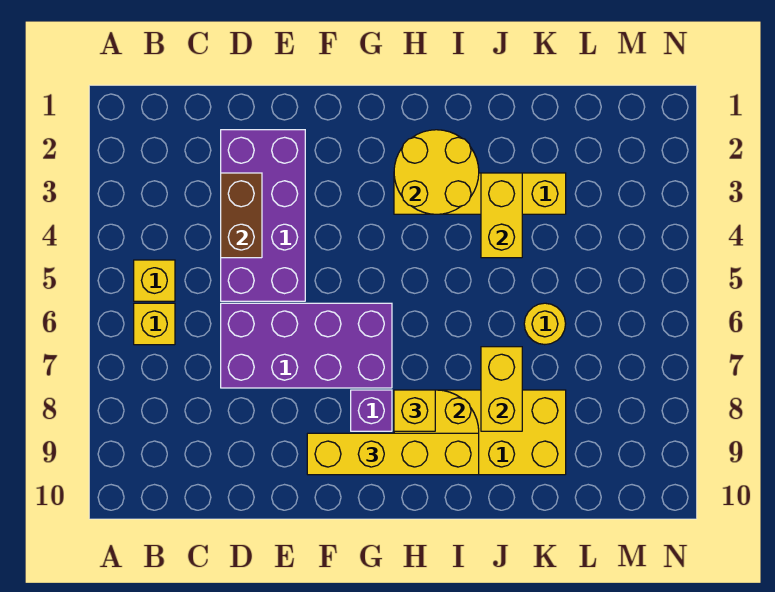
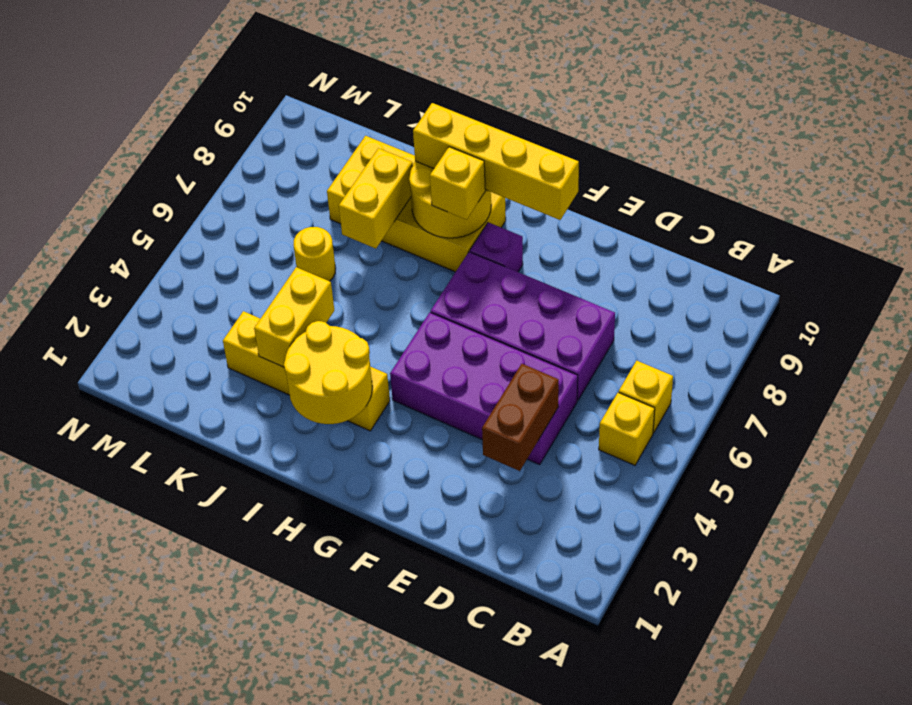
purple brick D2:E5 level 1 -> purple brick D4:G5 level 1

